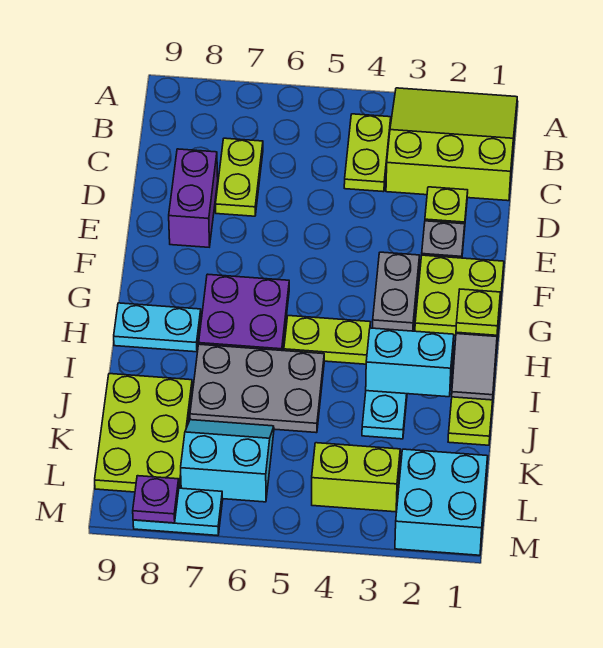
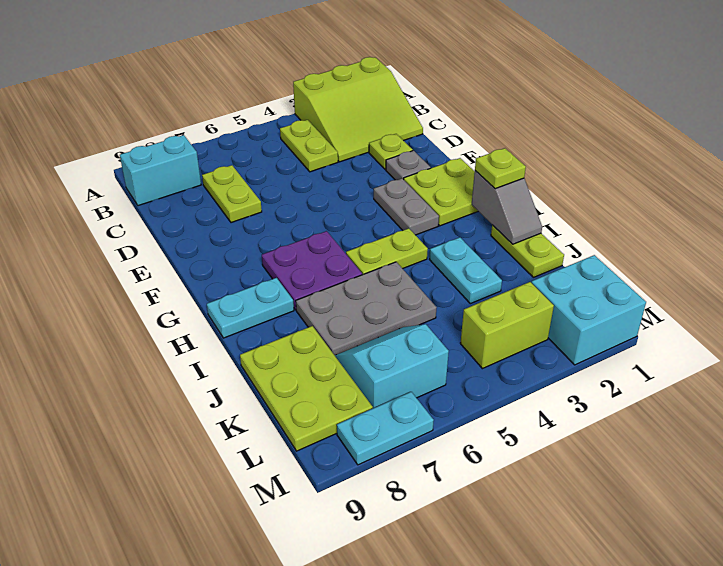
lime slope A1:C3 level 1 top C -> lime slope A1:C3 level 1 top A
purple brick D8:E8 level 1 -> none
cyan brick I2:I3 level 2 -> cyan brick B8:B9 level 1
purple plate M8 level 2 -> none

